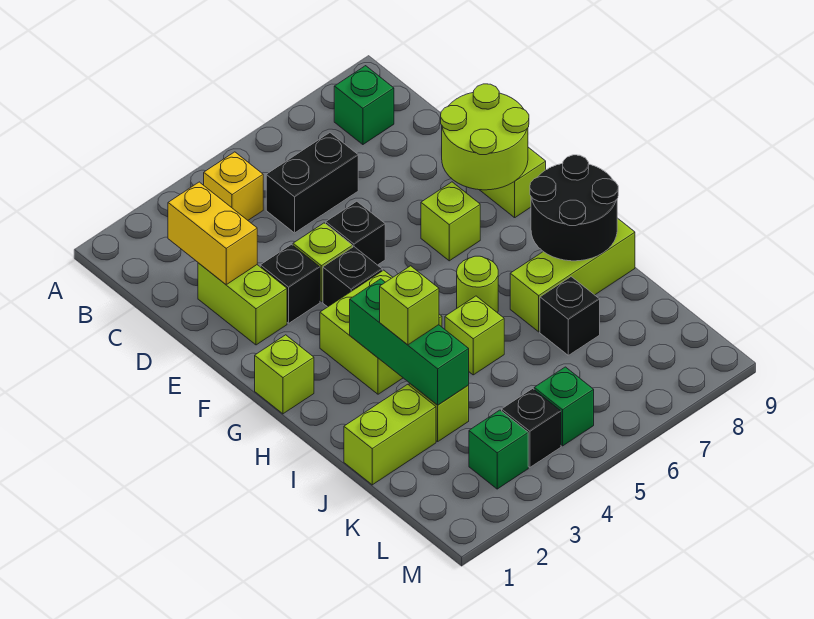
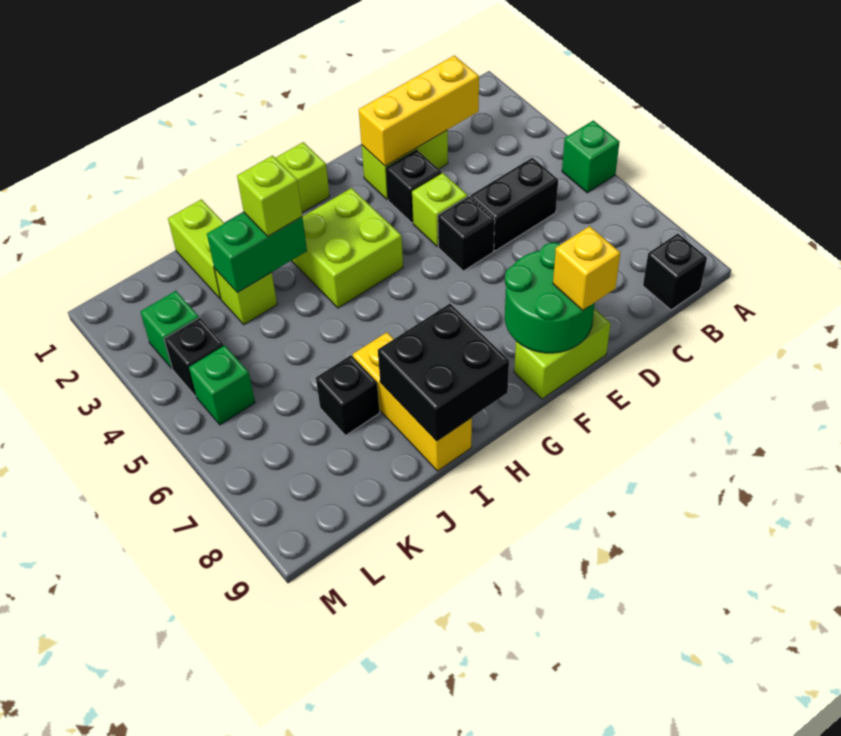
yellow brick B4 level 1 -> yellow brick E9 level 3
green brick B8 level 1 -> green brick A5 level 1
yellow brick C2:D2 level 2 -> yellow brick C2:E2 level 2
black brick C5:C6 level 1 -> black brick C5:D5 level 1
lime round brick E8:F9 level 2 -> green round brick E8:F9 level 2
black brick F4 level 1 -> black brick B9 level 1
lime brick F7 level 1 -> none
green brick H3:J3 level 2 -> green brick I3:J3 level 2
lime round brick H6 level 1 -> none
black round brick H8:I9 level 2 -> black brick H8:I9 level 2
lime brick I5 level 1 -> none
lime brick I7:I9 level 1 -> yellow brick I7:I9 level 1

